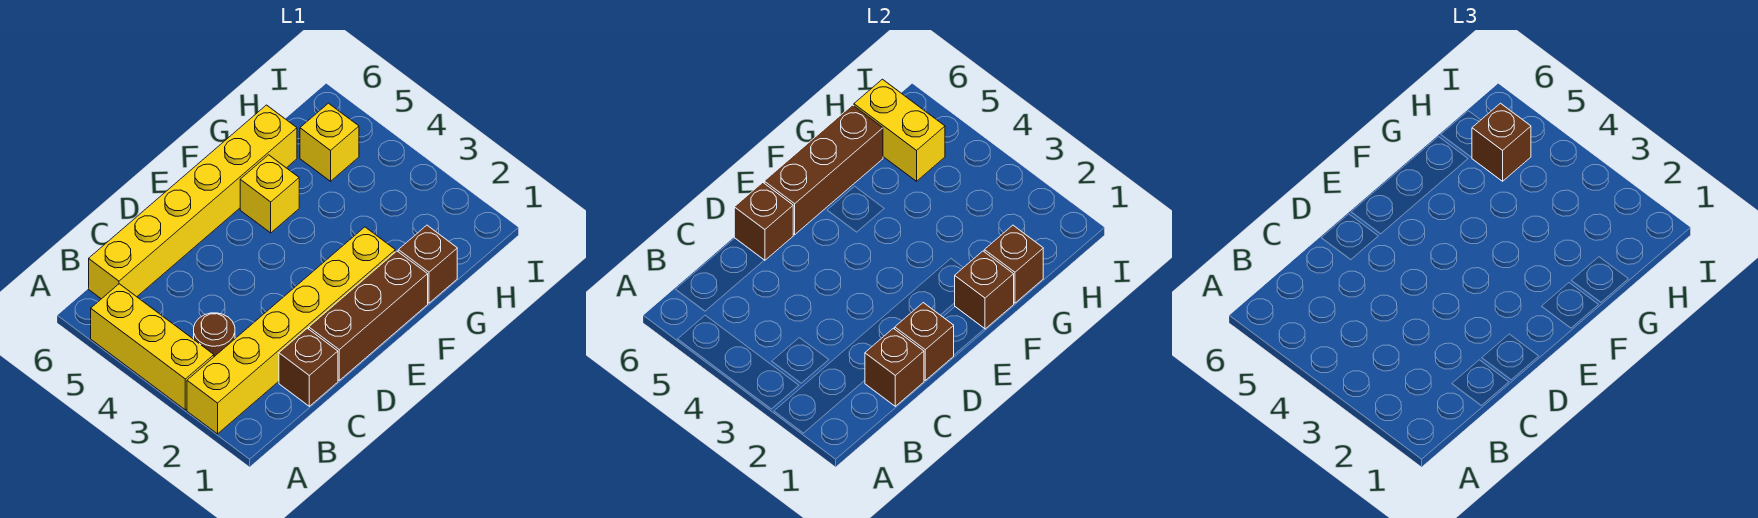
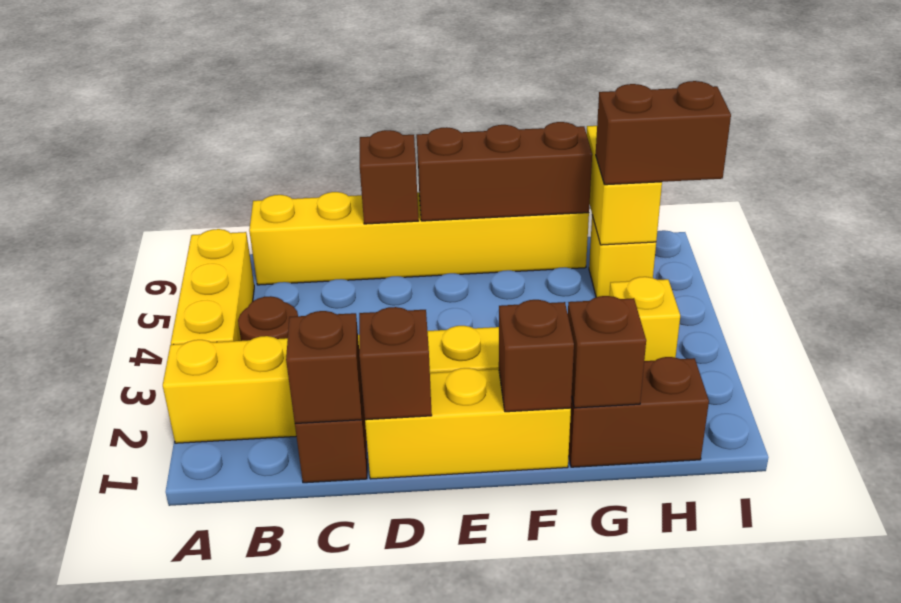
brown brick D1:F1 level 1 -> yellow brick D1:F1 level 1
yellow brick F5 level 1 -> yellow brick H3 level 1
brown brick G1 level 1 -> brown brick G1:H1 level 1
brown brick H5 level 3 -> brown brick H5:I5 level 3

